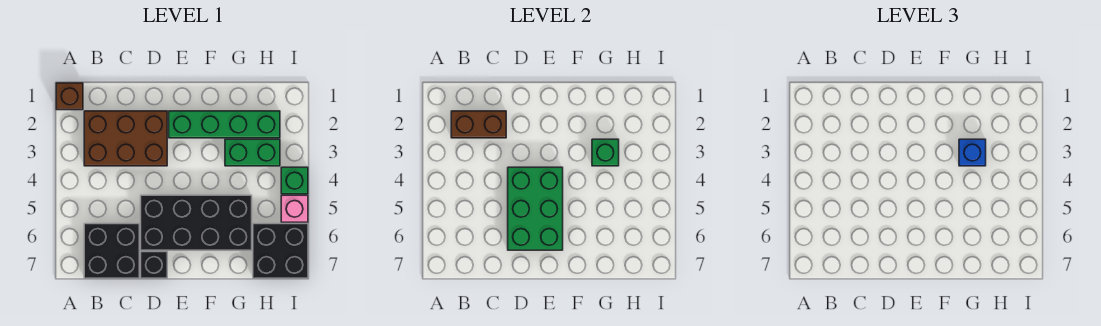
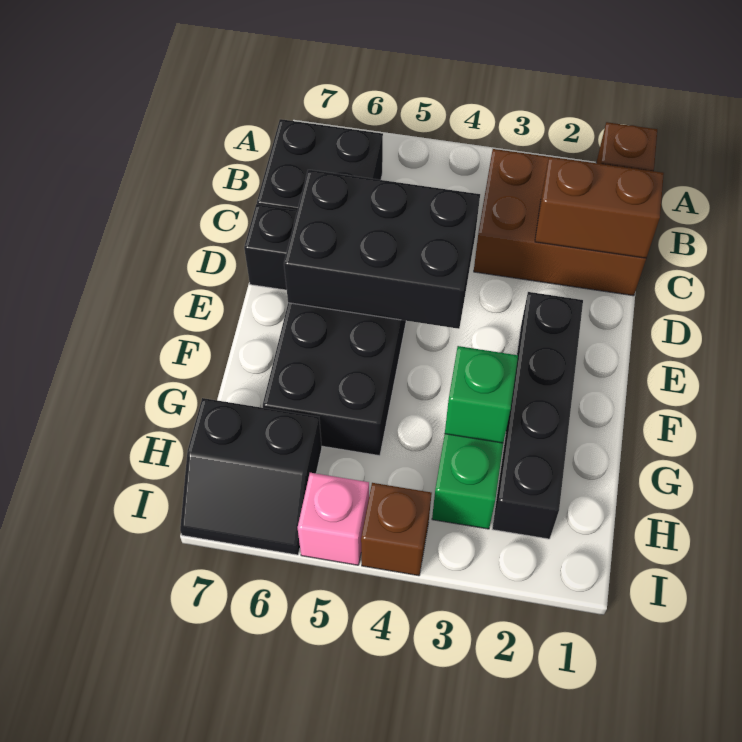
brown brick B2:D3 level 1 -> brown brick B1:C3 level 1
brown brick B2:C2 level 2 -> brown brick C1:C2 level 2
green brick D4:E6 level 2 -> black brick D4:E6 level 2
green brick E2:H2 level 1 -> black brick E2:H2 level 1
blue brick G3 level 3 -> none
black brick H6:I7 level 1 -> black slope H6:I7 level 1 top H
green brick I4 level 1 -> brown brick I4 level 1

